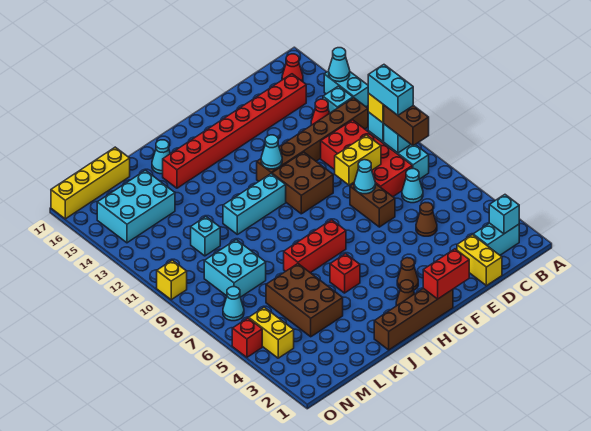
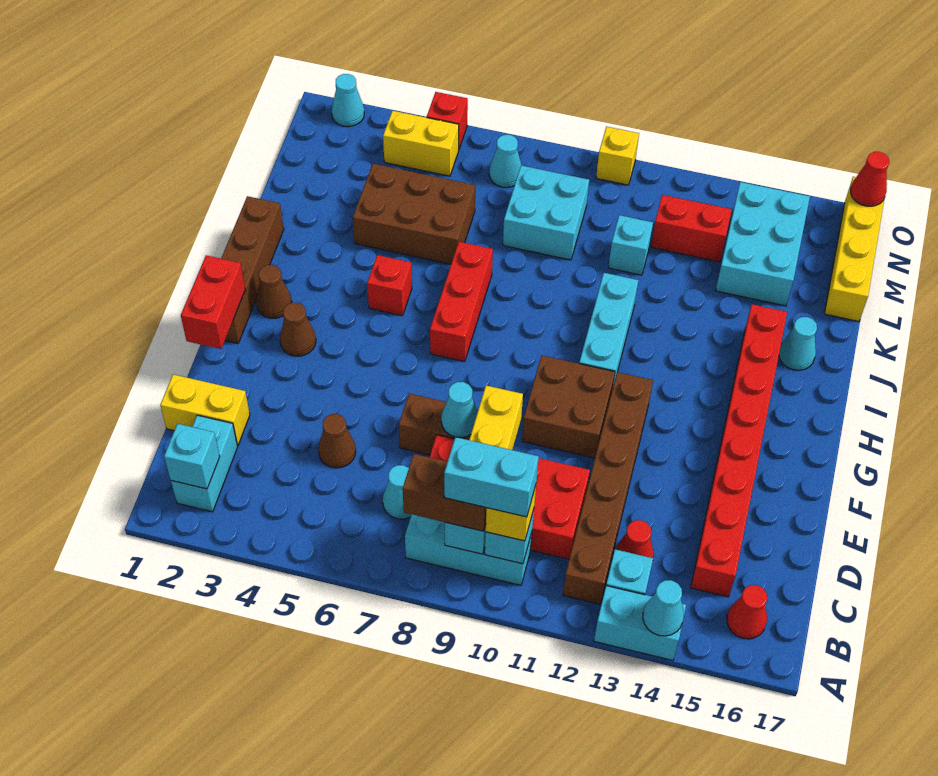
cyan cone G12 level 2 -> cyan cone O2 level 1
none -> red brick M12:M13 level 1
none -> red cone O17 level 2

